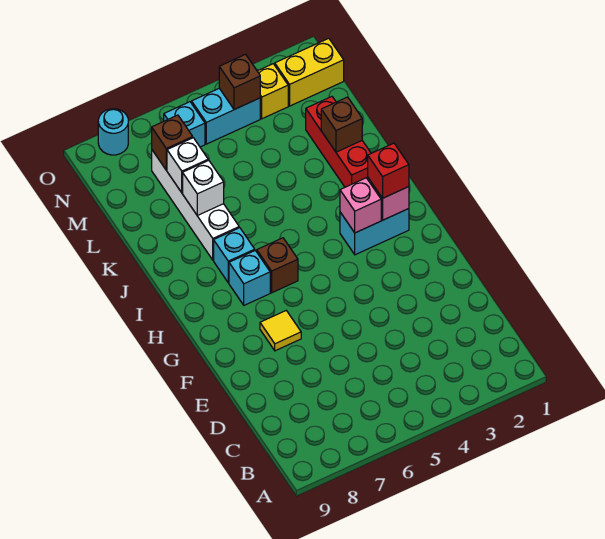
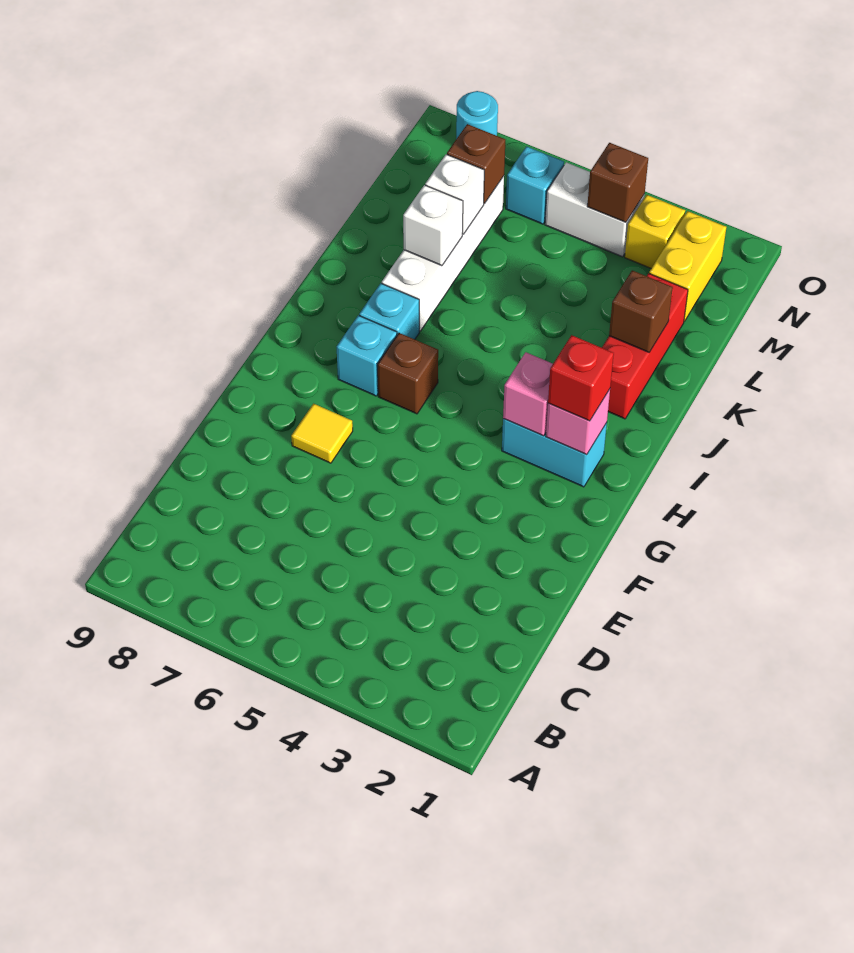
yellow brick N1:N2 level 1 -> yellow brick M2:N2 level 1
cyan brick N4:N5 level 1 -> white brick N4:N5 level 1

